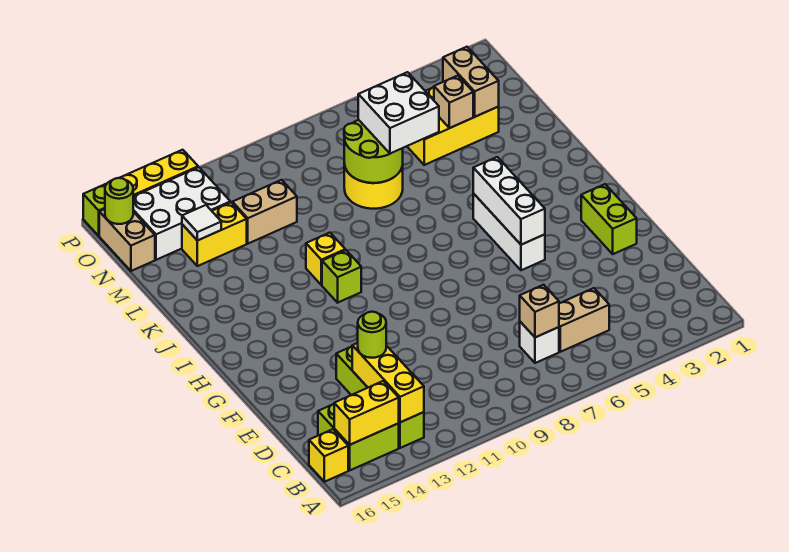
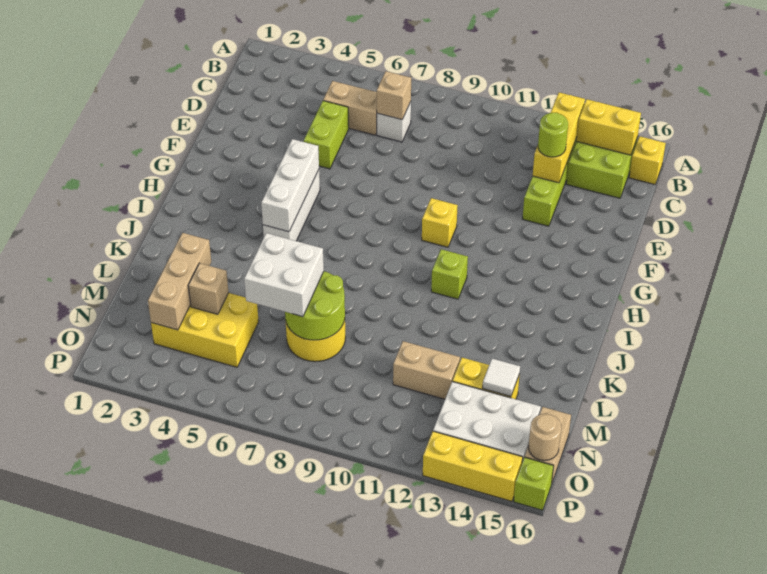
lime brick F2:G2 level 1 -> lime brick D5:E5 level 1
yellow brick J11 level 1 -> yellow brick G10 level 1
tan brick M3:N3 level 2 -> tan brick L3:N3 level 2
lime round brick O16 level 2 -> tan round brick O16 level 2

